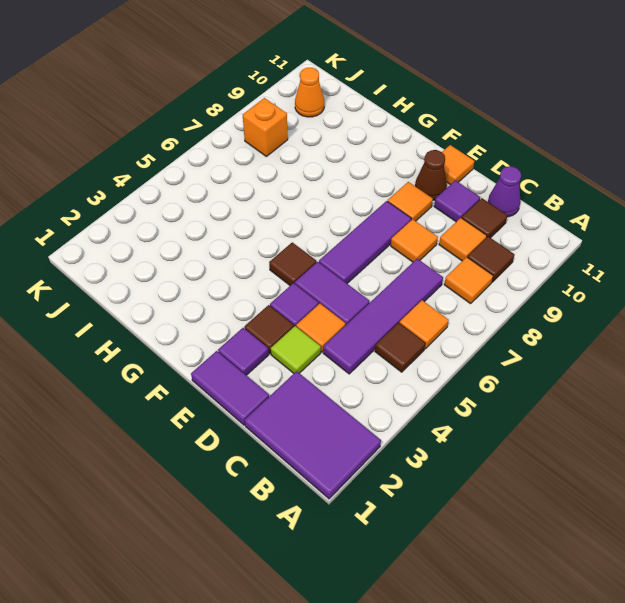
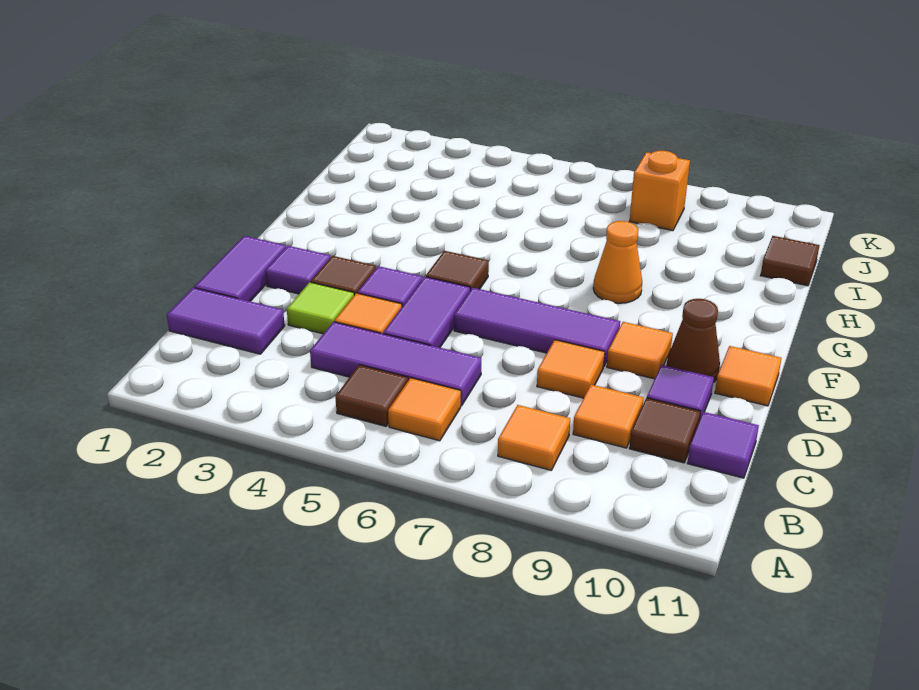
purple tile A1:C2 level 1 -> purple tile C1:C2 level 1
brown tile B9 level 1 -> brown tile I11 level 1
purple tile C4:C7 level 1 -> purple tile C4:C6 level 1
purple cone C11 level 1 -> purple tile C11 level 1
orange cone J10 level 1 -> orange cone G8 level 1

